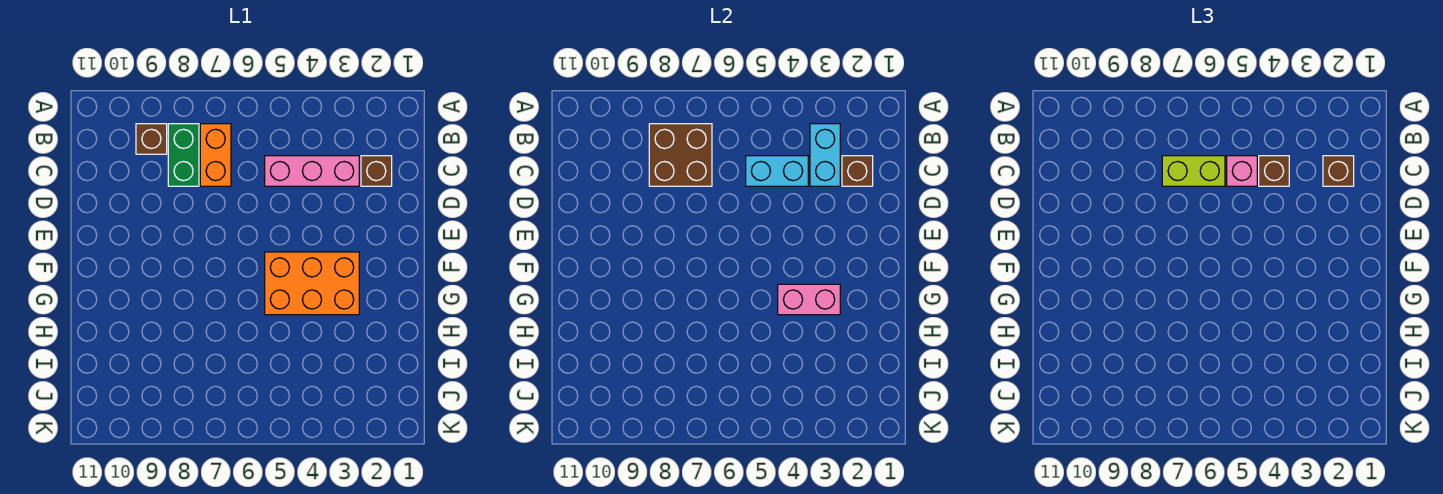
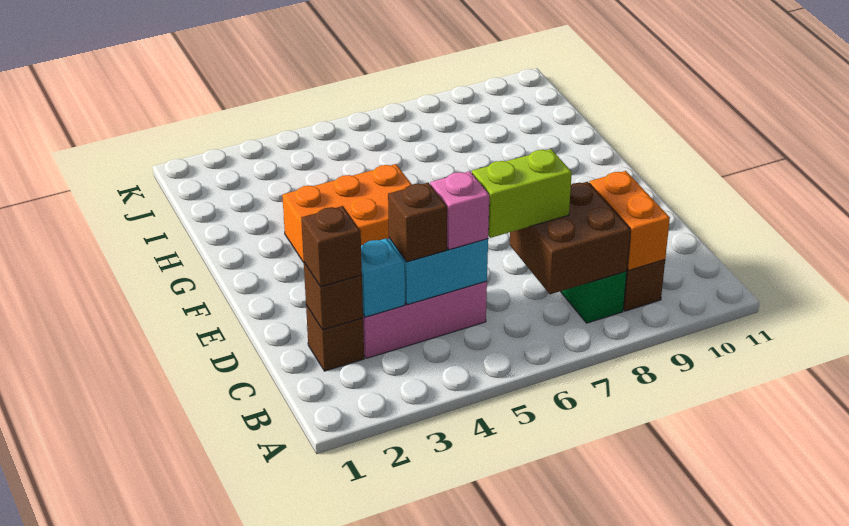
cyan brick B3:C3 level 2 -> cyan brick C3 level 2
orange brick B7:C7 level 1 -> orange brick B9:C9 level 2
pink brick G3:G4 level 2 -> none

